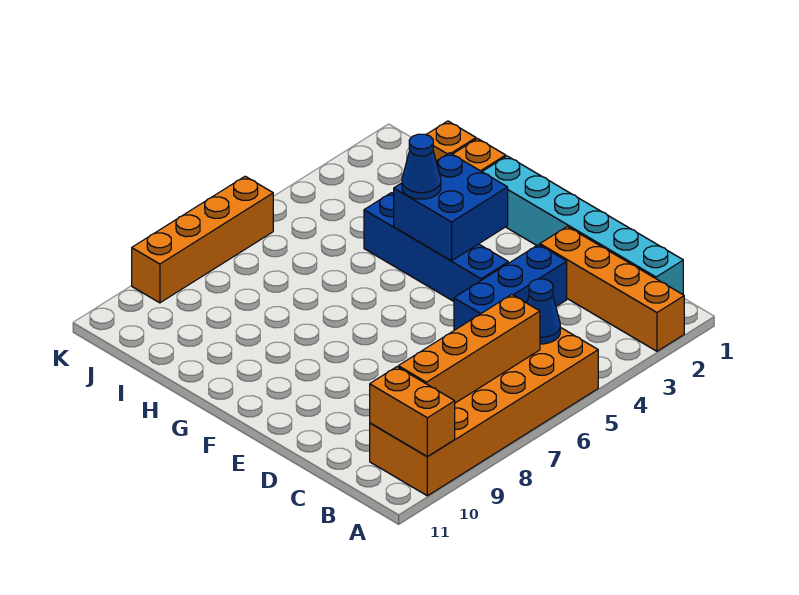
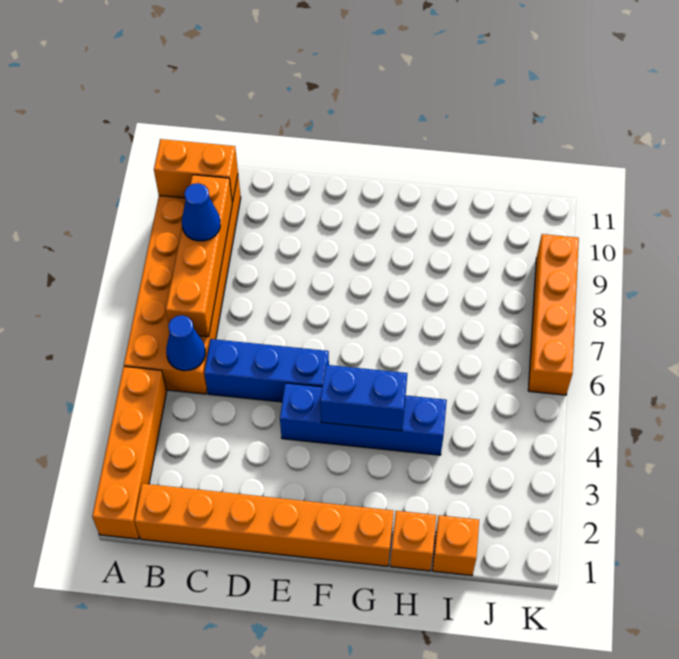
orange brick A2:D2 level 1 -> orange brick A1:A4 level 1
cyan brick B1:G1 level 1 -> orange brick B1:G1 level 1
blue brick D3:D5 level 1 -> blue brick C5:E5 level 1
blue brick F3:G4 level 2 -> blue brick F4:G4 level 2
blue cone G4 level 3 -> blue cone B8 level 3

